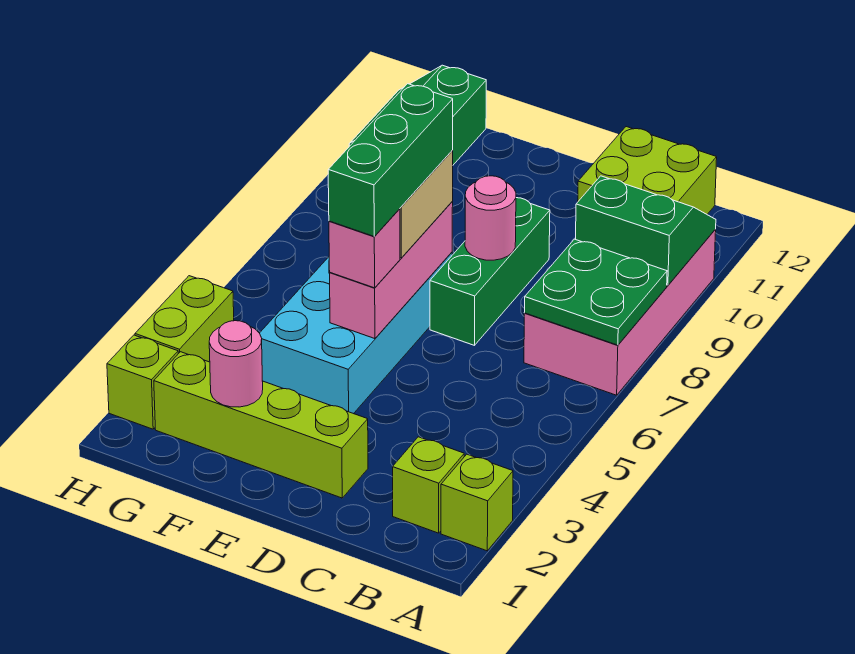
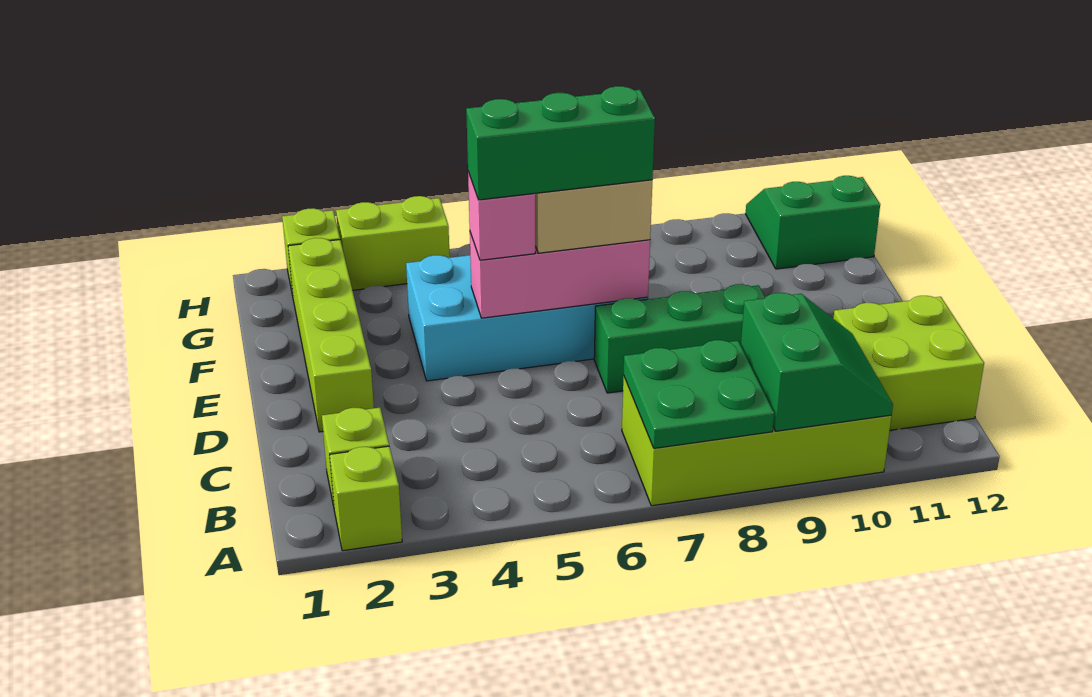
pink brick A7:B10 level 1 -> lime brick A7:B10 level 1
pink round brick D8 level 2 -> none
pink round brick F2 level 2 -> none

